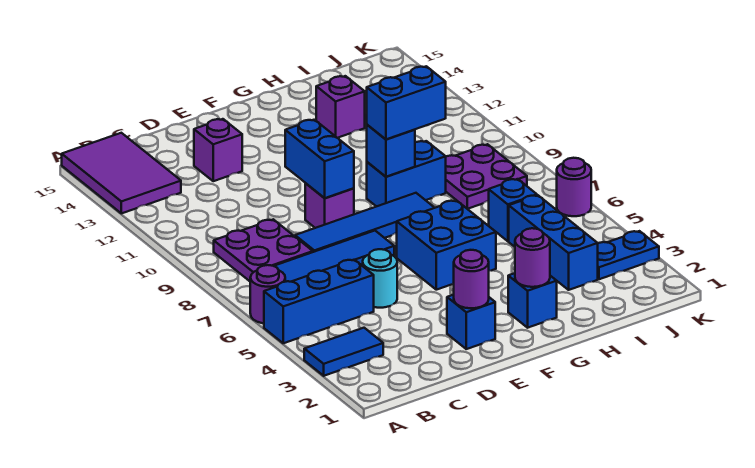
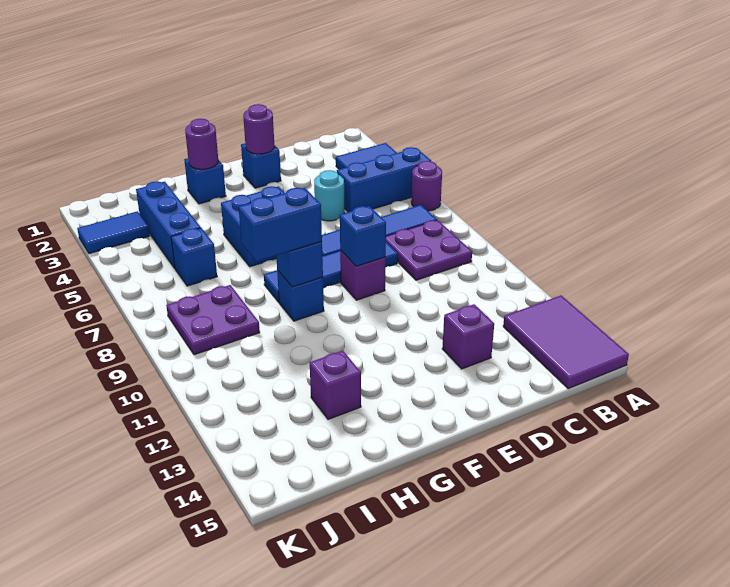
blue brick E9:E10 level 2 -> blue brick E9 level 2
blue brick G9:H9 level 1 -> blue brick G9 level 1
blue plate J3:K3 level 1 -> blue tile J3:K3 level 1
purple round brick K6 level 1 -> none

